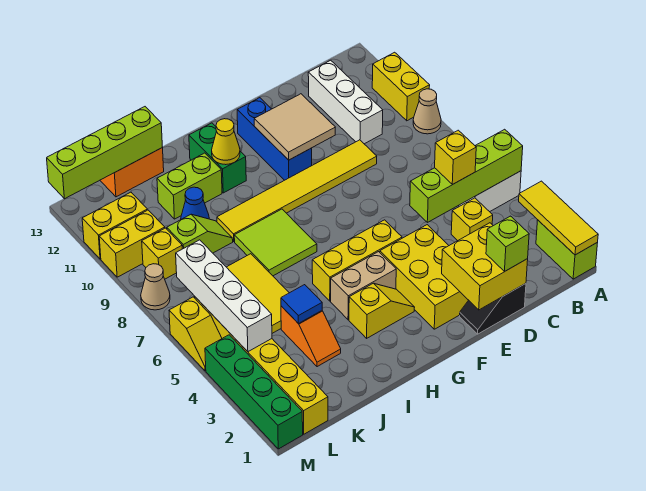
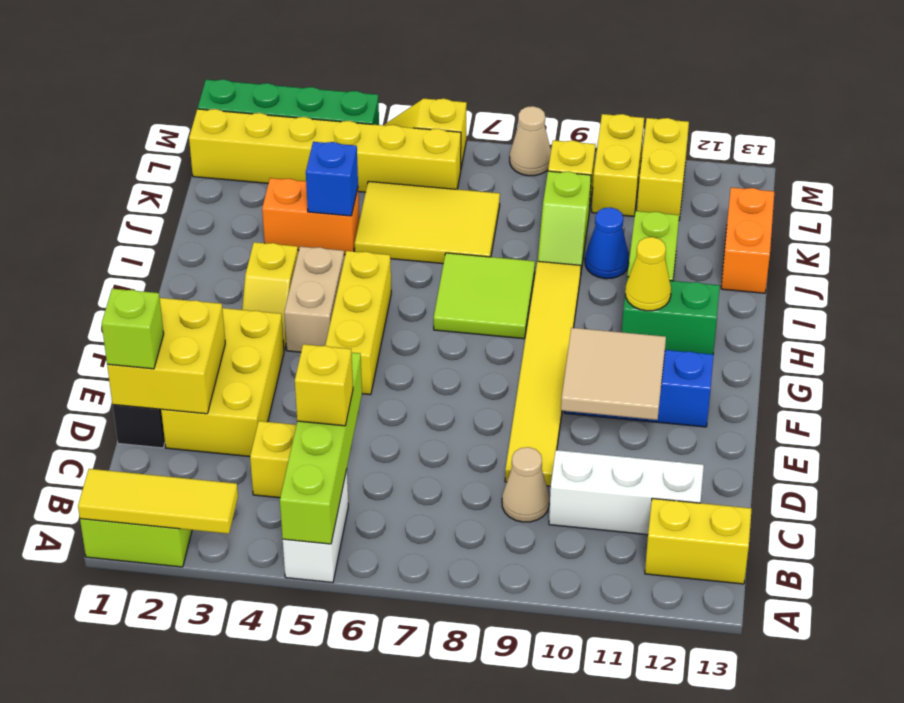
tan cone A9 level 1 -> tan cone C9 level 1
yellow brick A10:A11 level 1 -> yellow brick B12:B13 level 1
yellow brick E2:F4 level 1 -> yellow brick D2:F3 level 1
orange slope J3:J4 level 1 top 4 -> orange brick J3:J4 level 1
blue tile J4 level 2 -> blue brick J4 level 2
lime brick J13:M13 level 2 -> none
white brick L4:L7 level 2 -> none

